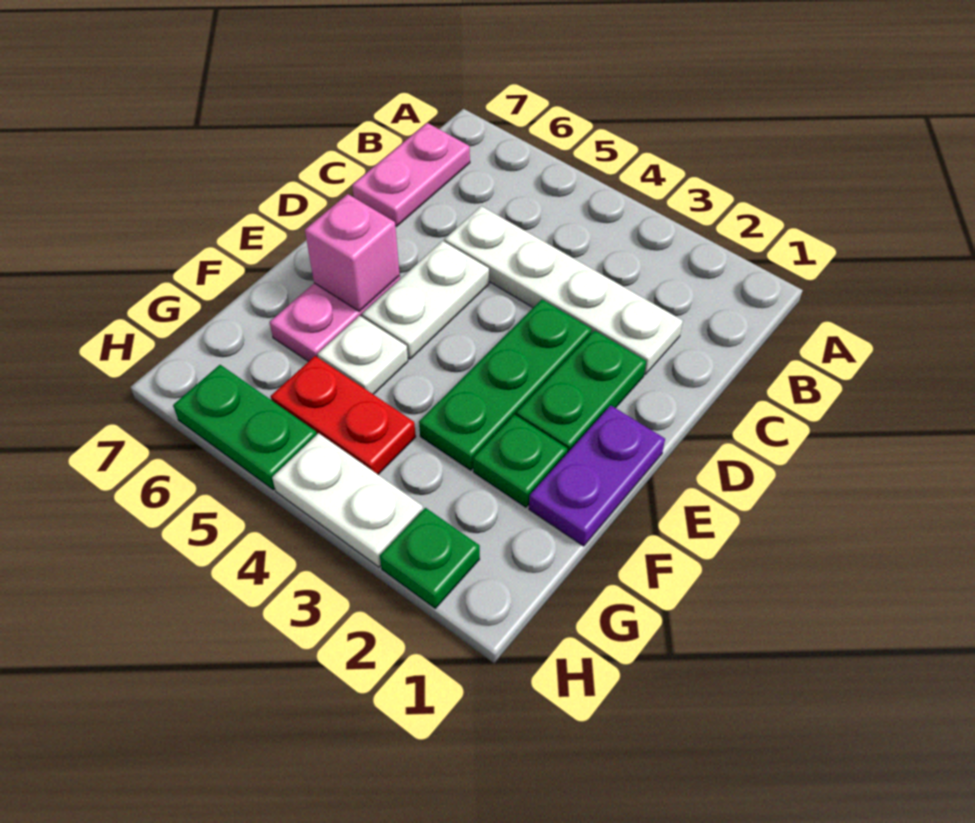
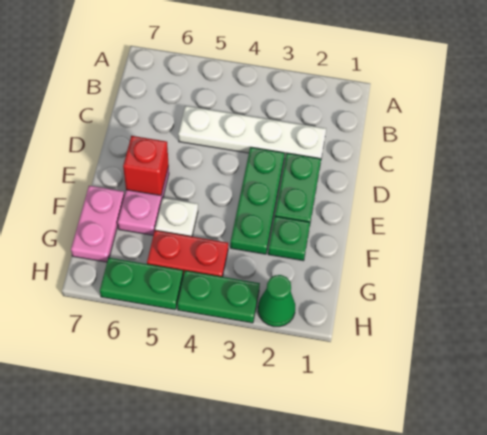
pink plate B7:C7 level 1 -> pink plate F7:G7 level 1
white plate D5:E5 level 1 -> none
purple plate E1:F1 level 1 -> none
pink brick E6 level 2 -> red brick E6 level 2
green plate H2 level 1 -> green cone H2 level 1
white plate H3:H4 level 1 -> green plate H3:H4 level 1

